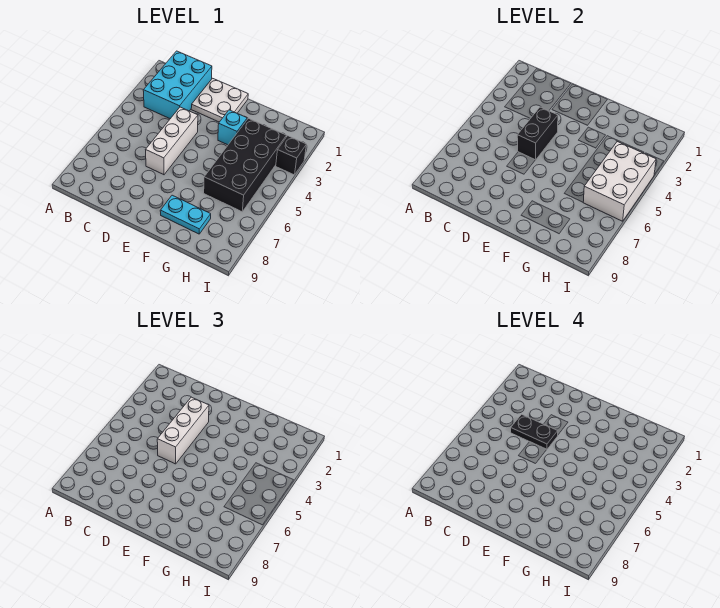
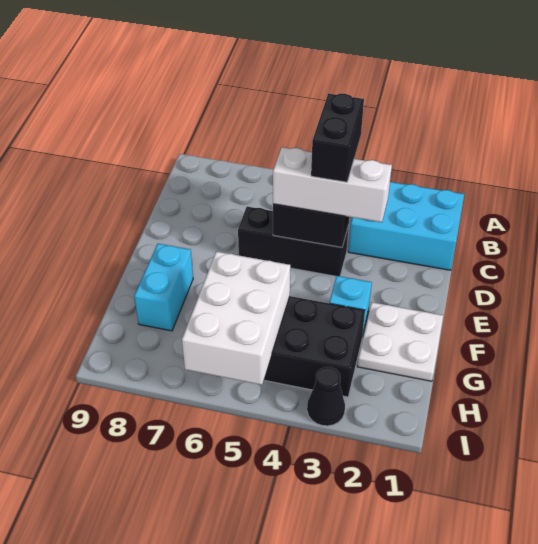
black plate C4:D4 level 4 -> black brick C4:D4 level 4
white plate D1:E2 level 1 -> white plate F1:G2 level 1
white brick D4:D6 level 1 -> black brick D4:D6 level 1
cyan plate F8:G8 level 1 -> cyan brick F8:G8 level 1
white brick H4:I6 level 2 -> white brick G5:I6 level 2
black brick I3 level 1 -> black cone I3 level 1

